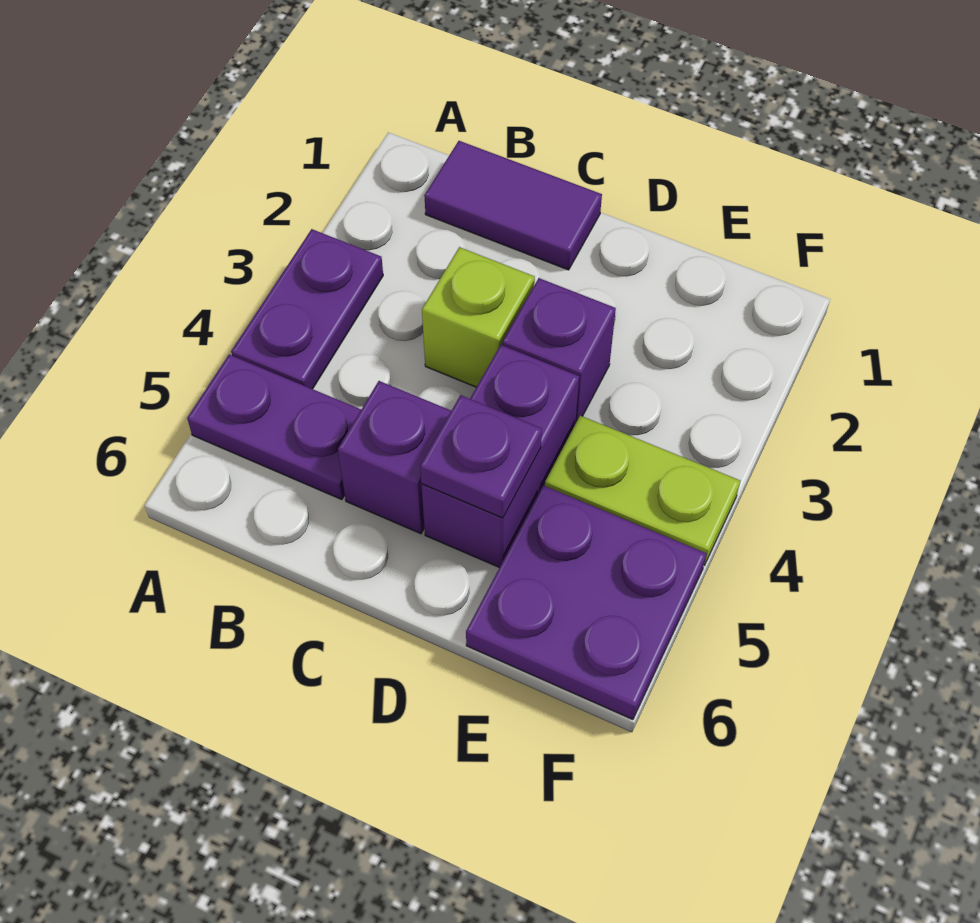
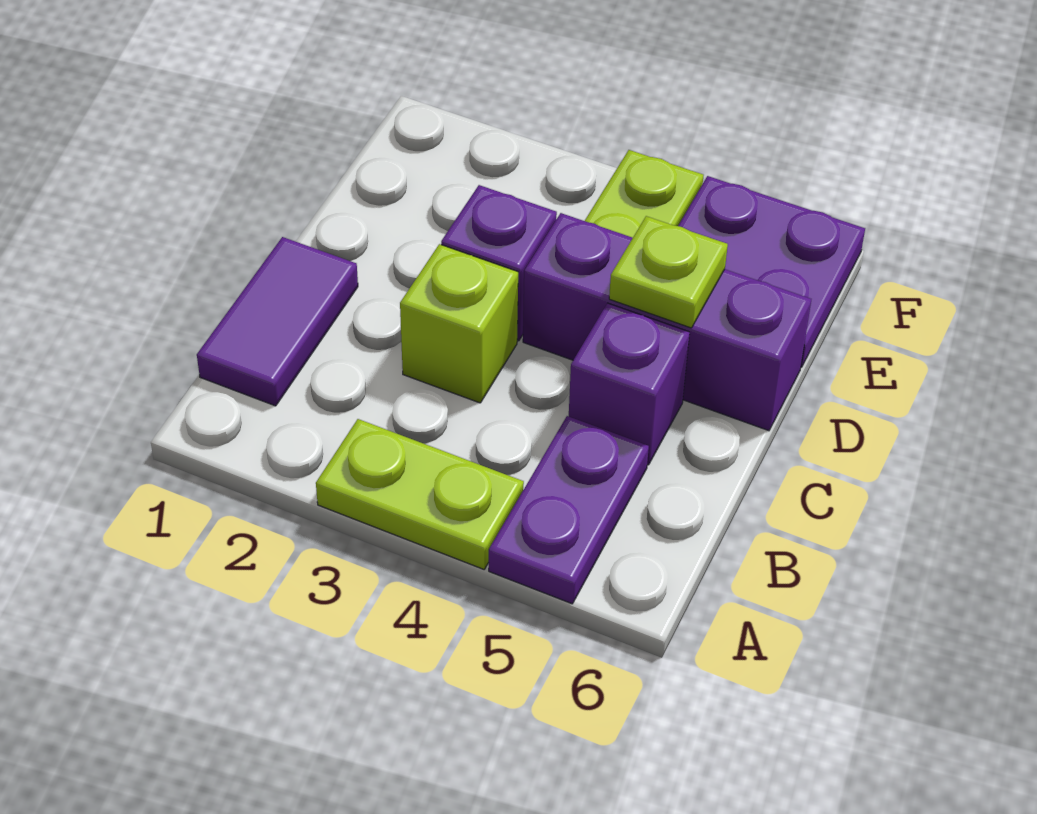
purple plate A3:A4 level 1 -> lime plate A3:A4 level 1
purple brick D4:D5 level 1 -> purple brick D4:D6 level 1
purple plate D5 level 2 -> lime plate D5 level 2

